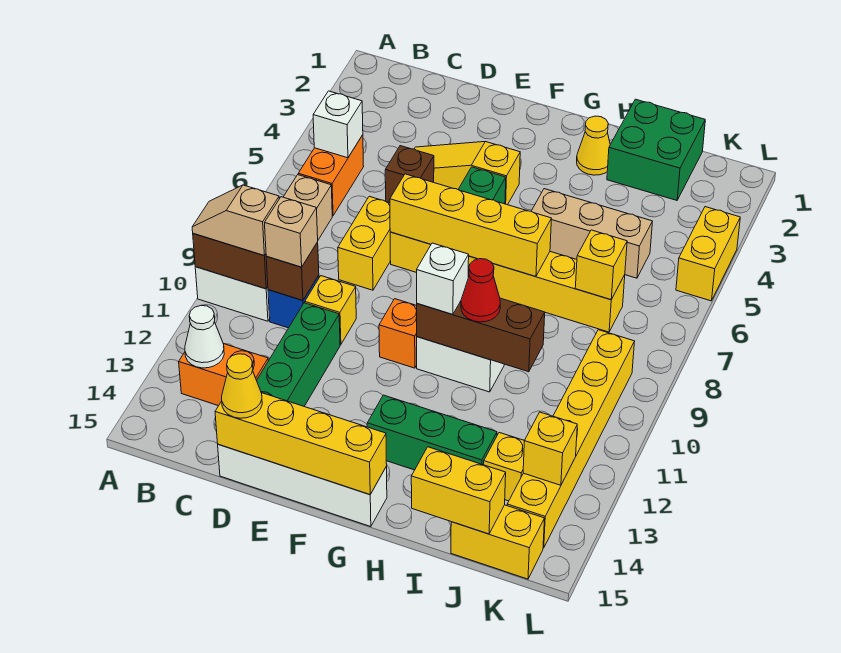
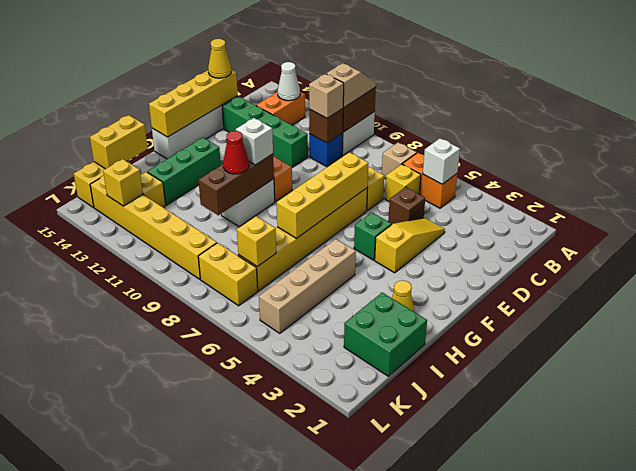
yellow brick D10 level 1 -> yellow brick C6 level 1
tan brick H5:J5 level 1 -> tan brick H5:K5 level 1
yellow brick L4:L5 level 1 -> yellow brick K7:K8 level 1

